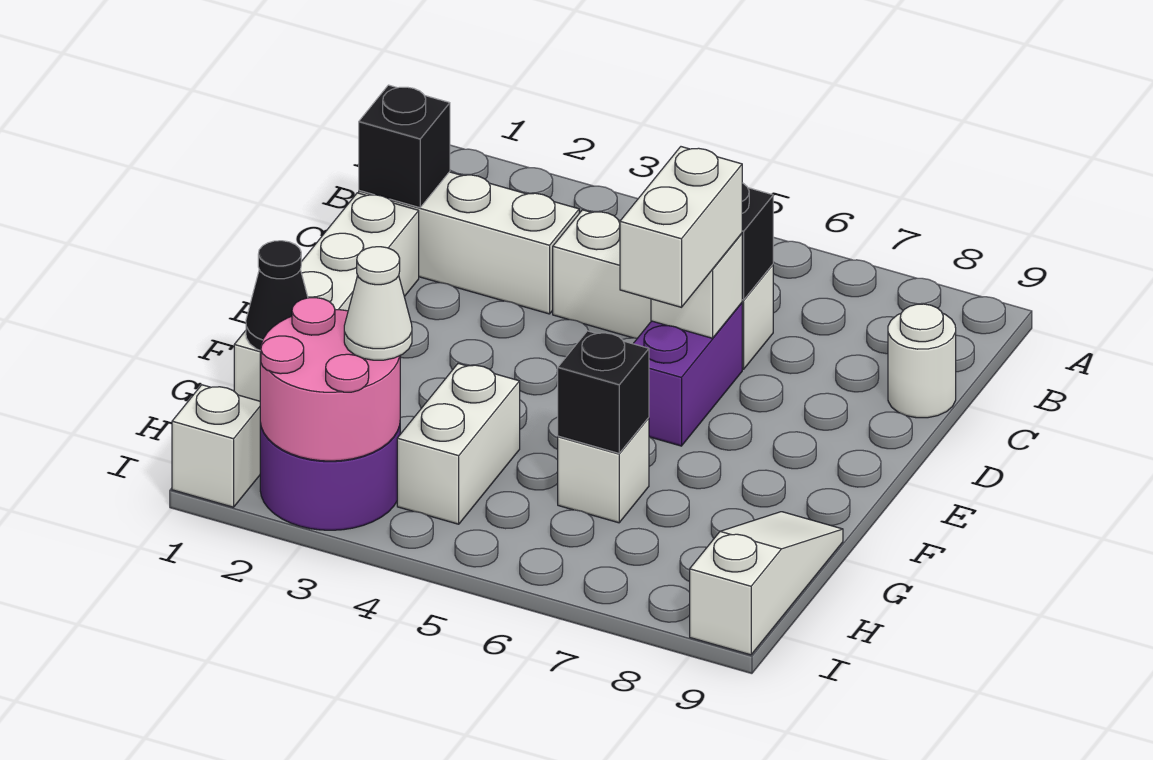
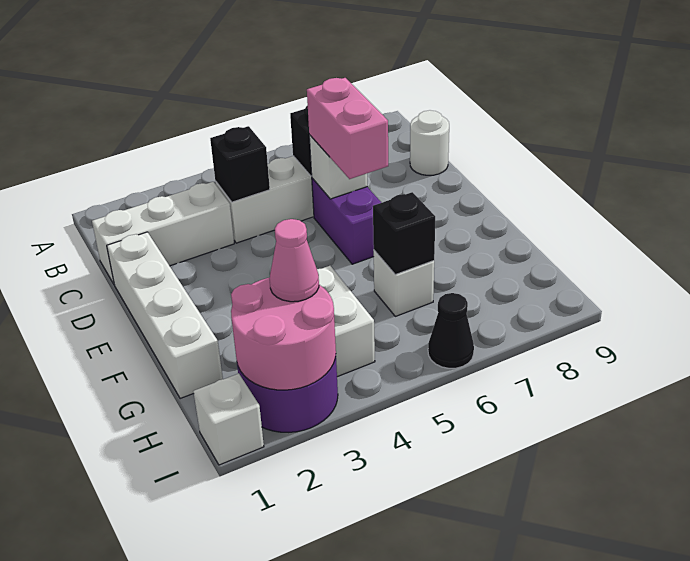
black brick C1 level 2 -> black brick C4 level 2
white brick D6:E6 level 3 -> pink brick D6:E6 level 3
black cone G1 level 2 -> black cone I6 level 1
white slope G9:I9 level 1 top I -> none
white cone H3 level 3 -> pink cone H3 level 3

